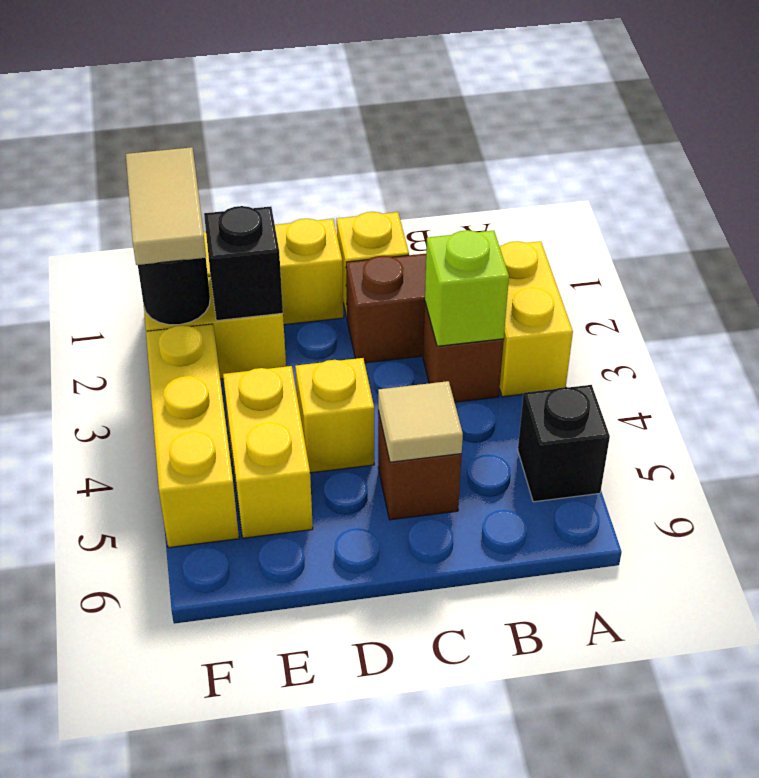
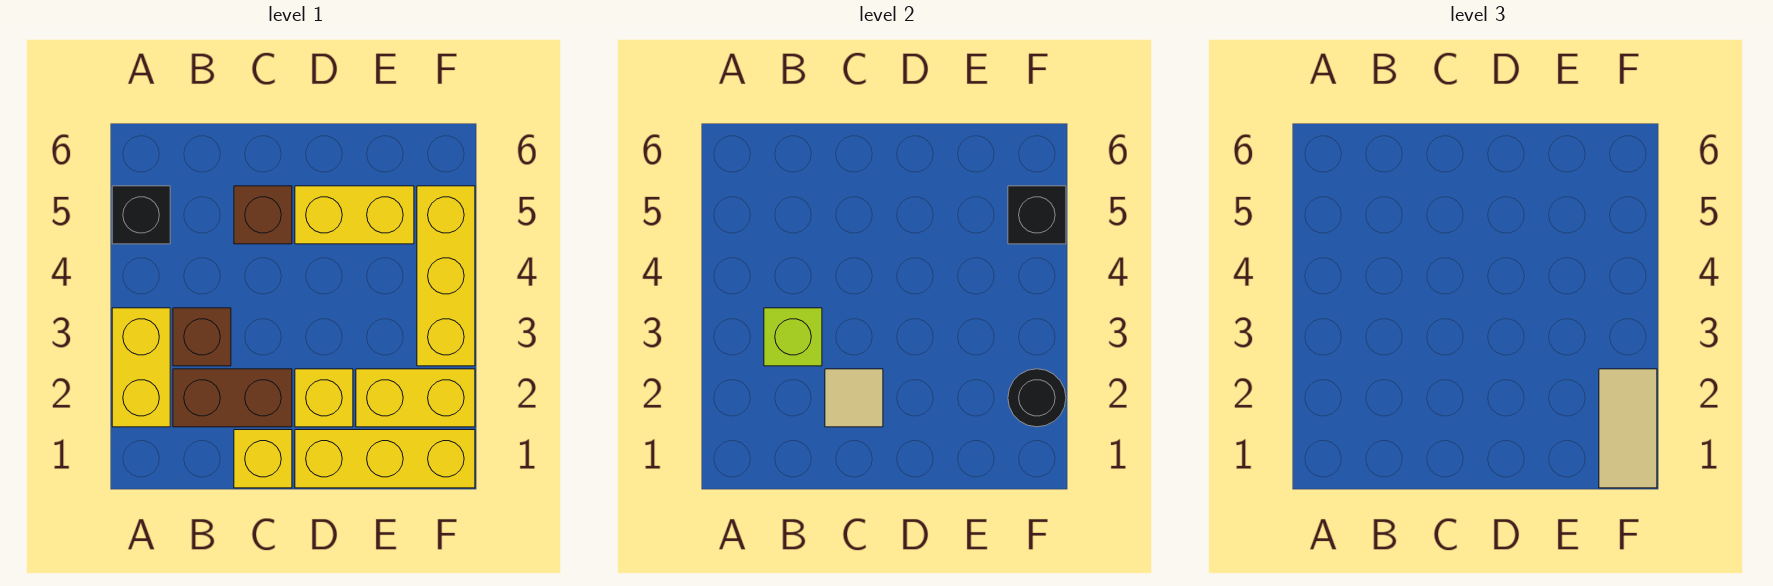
tan tile C5 level 2 -> tan tile C2 level 2
yellow brick D4 level 1 -> yellow brick D2 level 1
black brick E2 level 2 -> black brick F5 level 2
yellow brick E4:E5 level 1 -> yellow brick D5:E5 level 1

